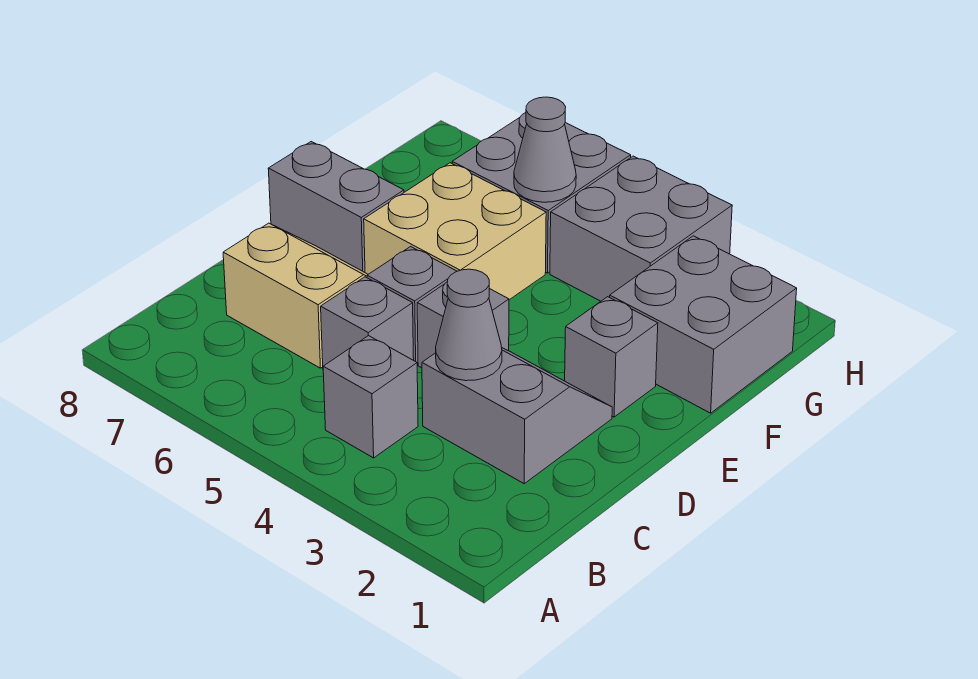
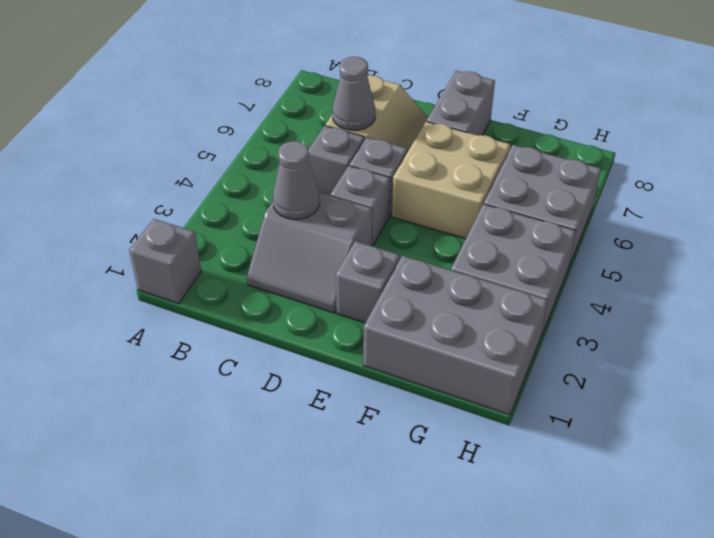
grey brick B4 level 1 -> grey brick A1 level 1
grey slope C2:D3 level 1 top C -> grey slope C2:D3 level 1 top 3
grey brick F1:G2 level 1 -> grey brick F1:H2 level 1
grey cone G5 level 2 -> grey cone C6 level 2

